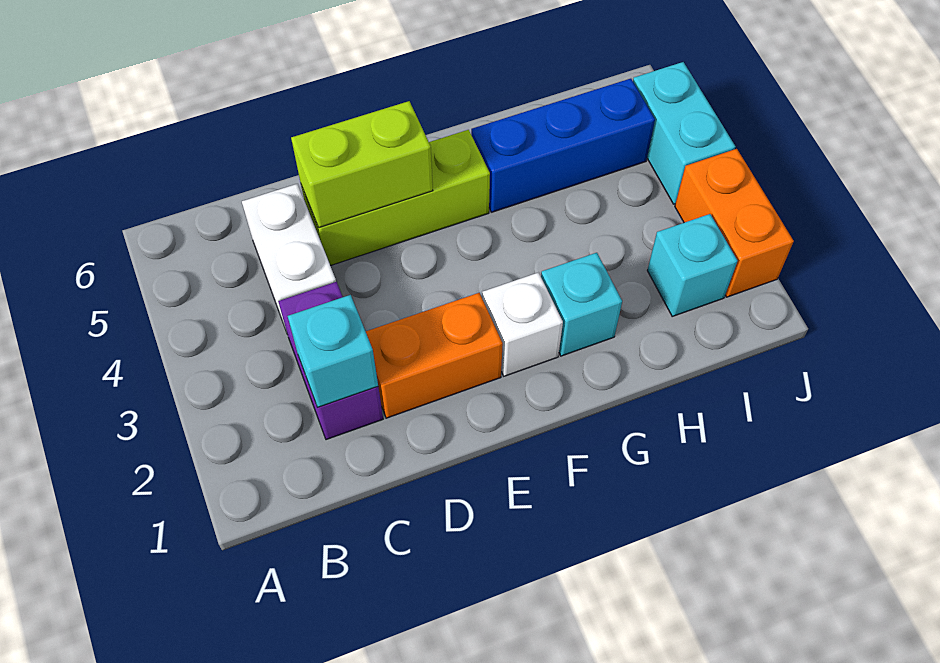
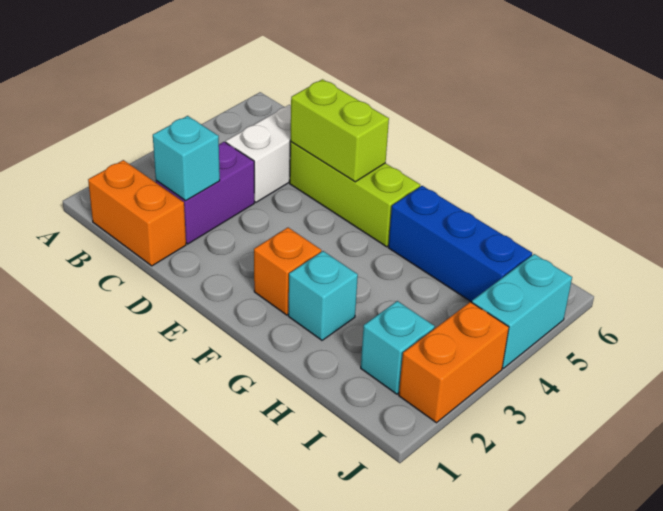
orange brick D2:E2 level 1 -> orange brick B1:C1 level 1
white brick F2 level 1 -> orange brick F2 level 1

